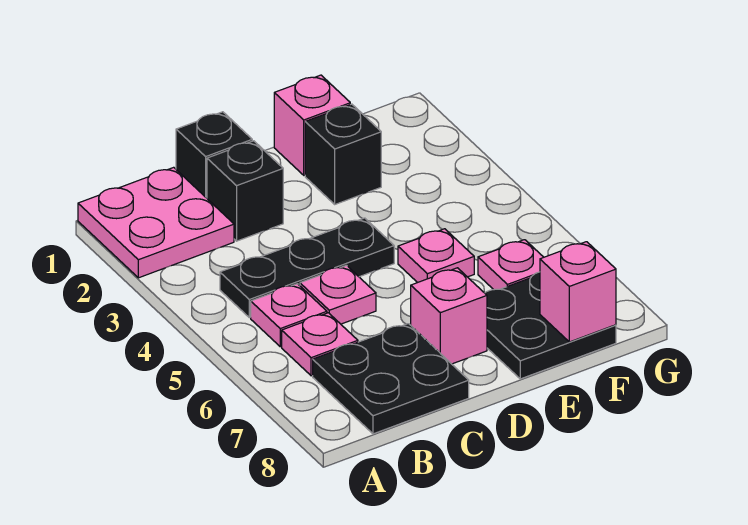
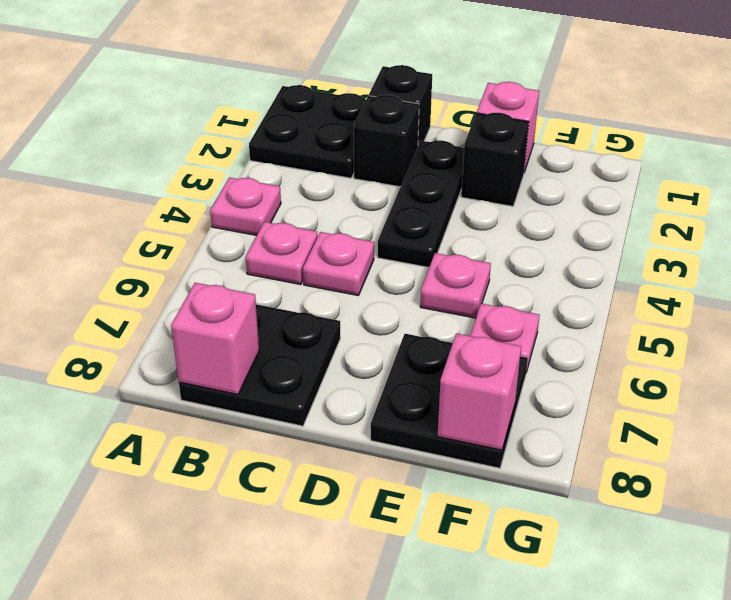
pink plate A1:B2 level 1 -> black plate A1:B2 level 1
black plate B4:D4 level 1 -> black plate D2:D4 level 1
pink plate B6 level 1 -> pink plate A4 level 1
pink brick D7 level 1 -> pink brick B8 level 2

